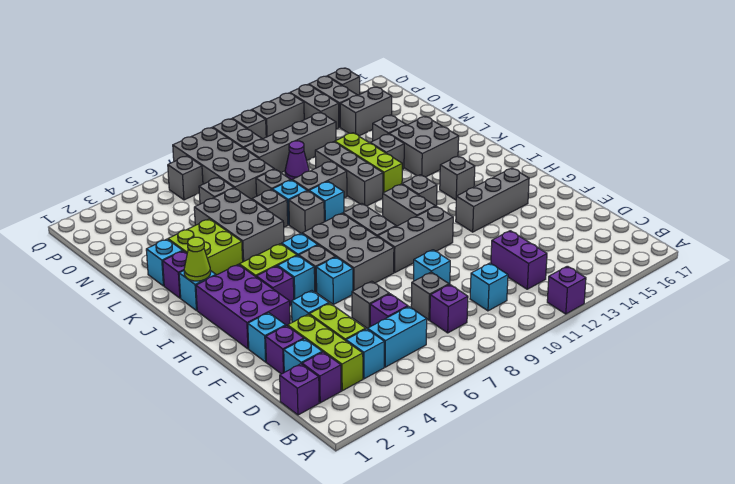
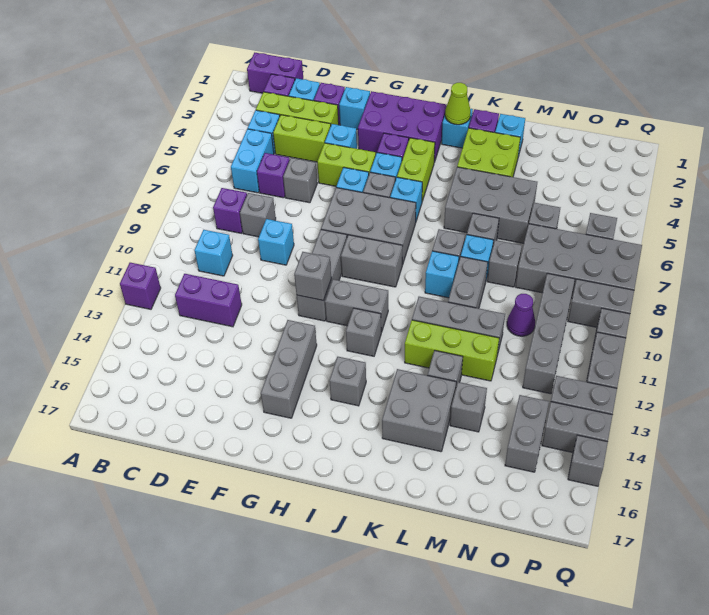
purple brick C1 level 1 -> purple brick B1:C1 level 1
none -> lime brick F5:G5 level 1
none -> grey brick G11 level 2

